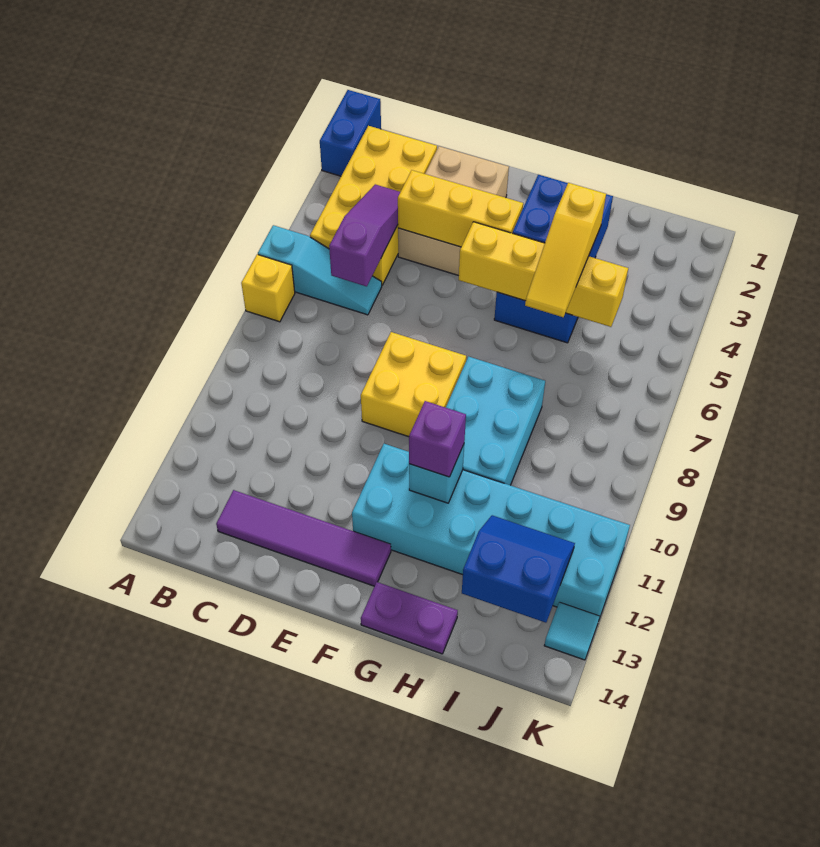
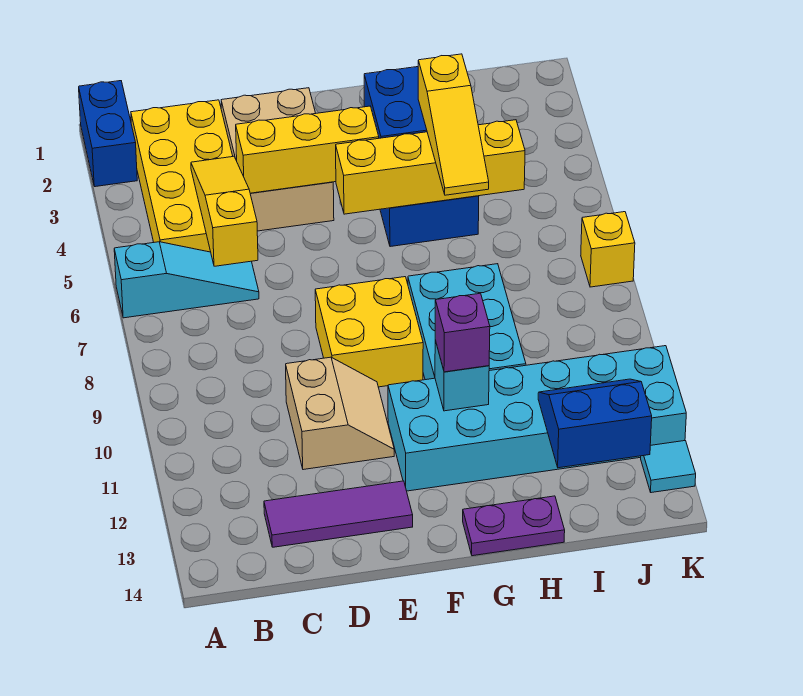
yellow brick A7 level 1 -> yellow brick K7 level 1
purple slope C4:C6 level 2 top 6 -> yellow slope C4:C6 level 2 top 6
purple tile C13:F13 level 1 -> purple tile C13:E13 level 1
none -> tan slope D10:E11 level 1 top D

